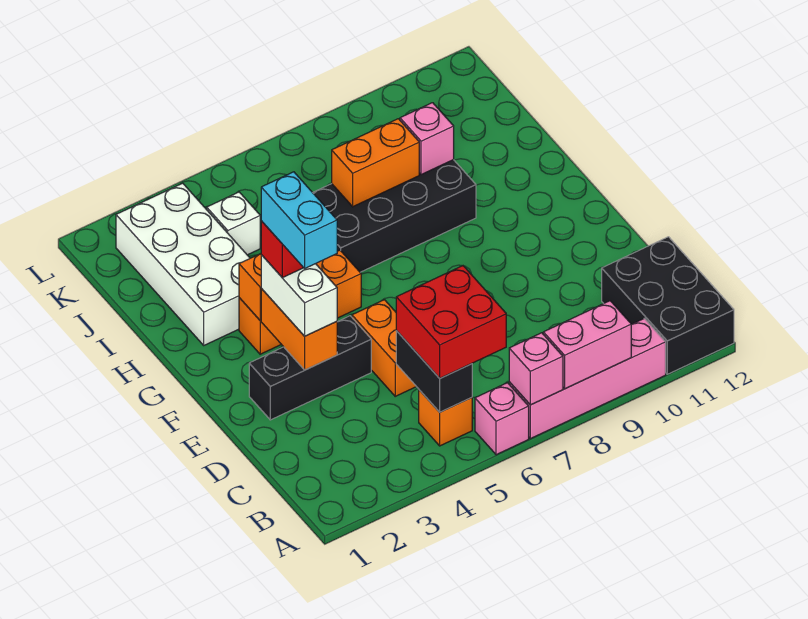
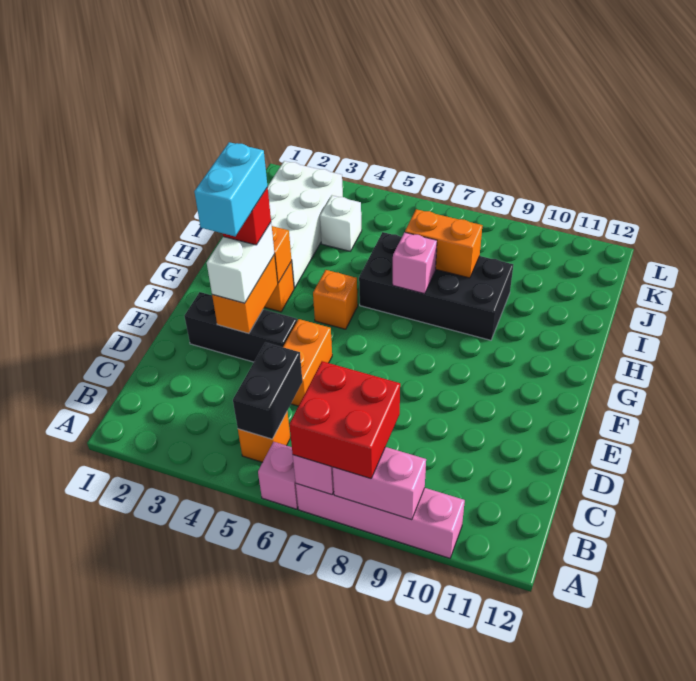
black brick A11:C12 level 1 -> none
red brick B5:C6 level 3 -> red brick A7:B8 level 3
pink brick I9 level 2 -> pink brick H7 level 2

